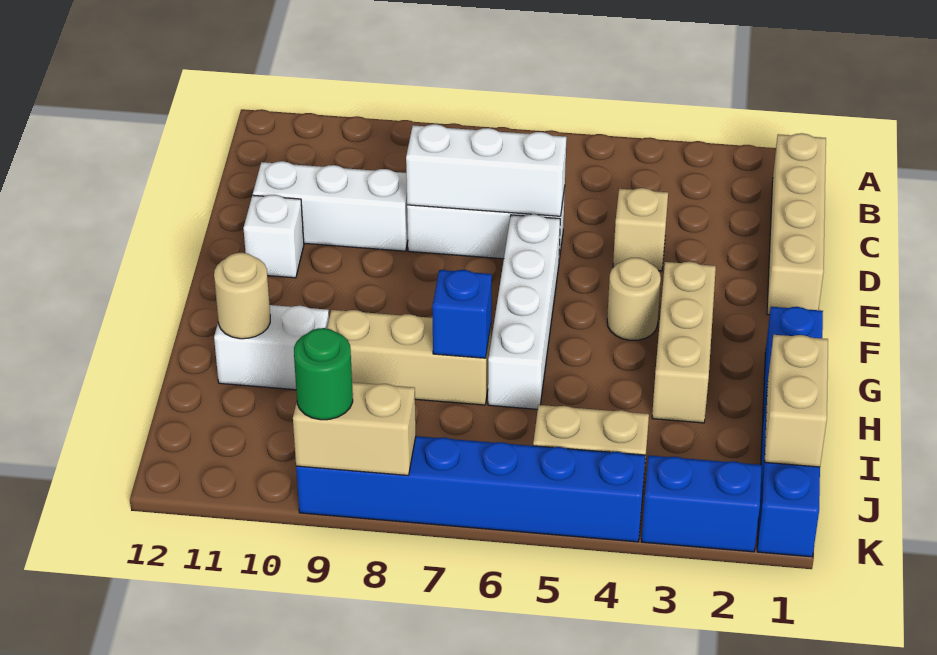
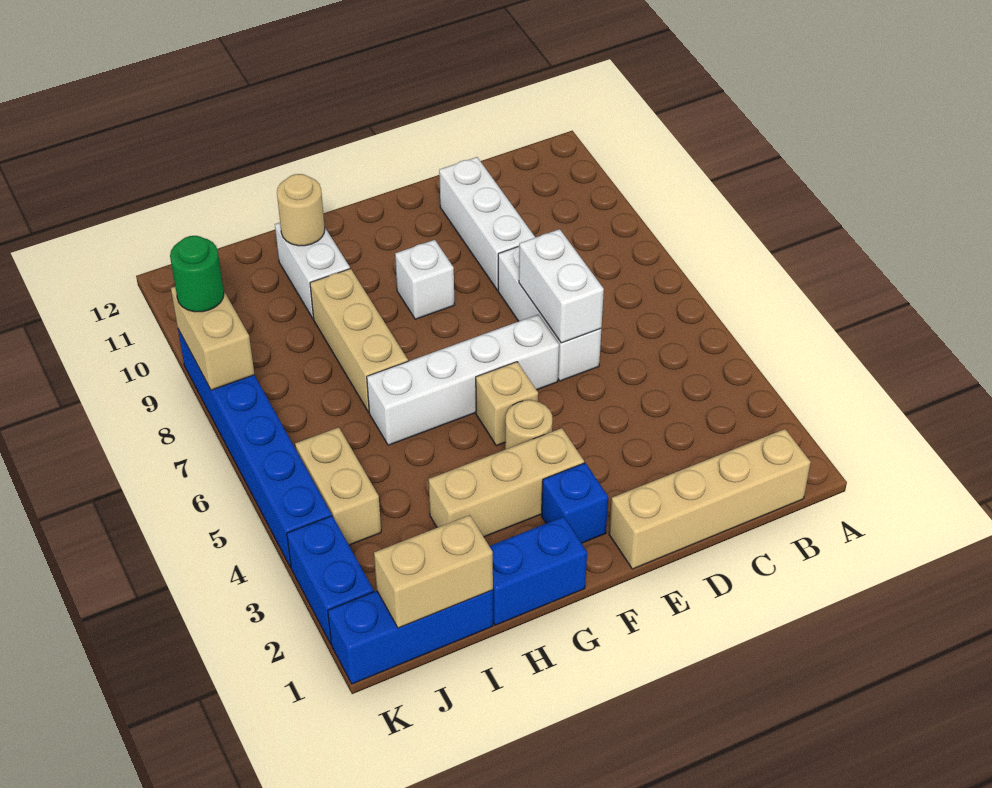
tan brick D4 level 1 -> tan brick F5 level 1
white brick D6:D8 level 2 -> white brick D6:D7 level 2
white brick E11 level 1 -> white brick F9 level 1
blue brick H7 level 2 -> blue brick F2 level 1

